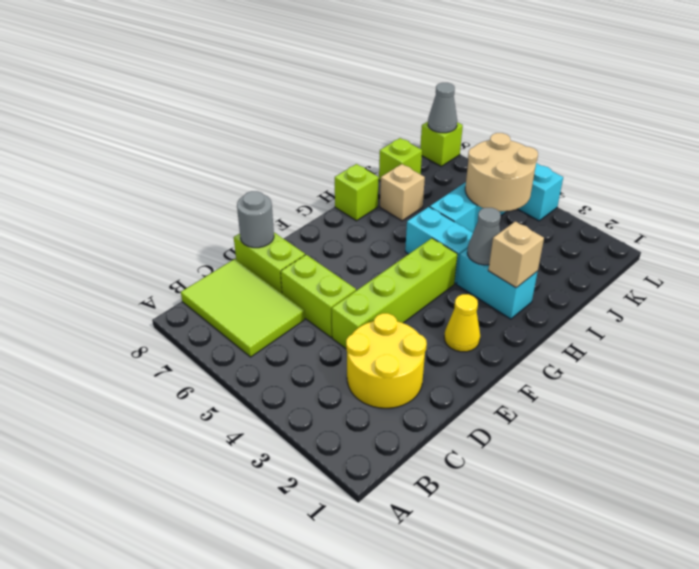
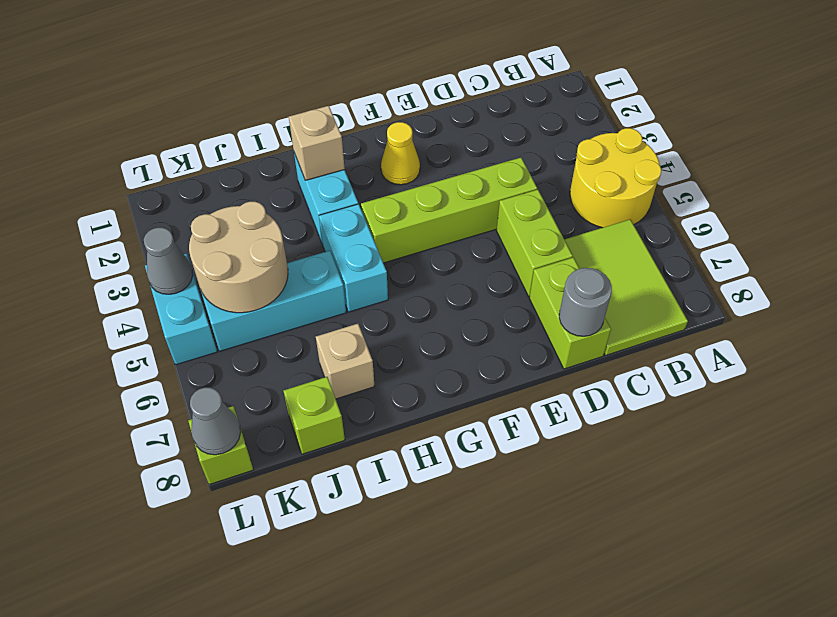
yellow round brick C2:D3 level 1 -> yellow round brick A4:B5 level 1
grey cone H3 level 2 -> grey cone L4 level 2
lime brick H8 level 1 -> none

